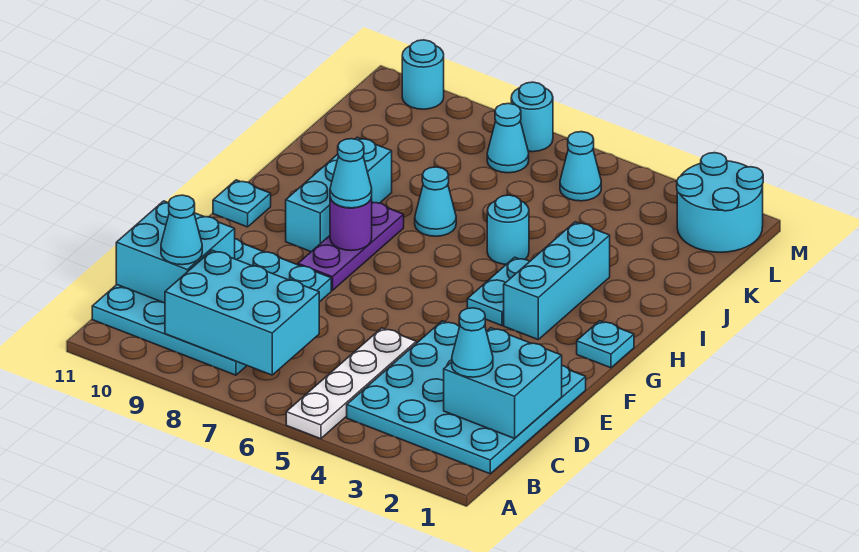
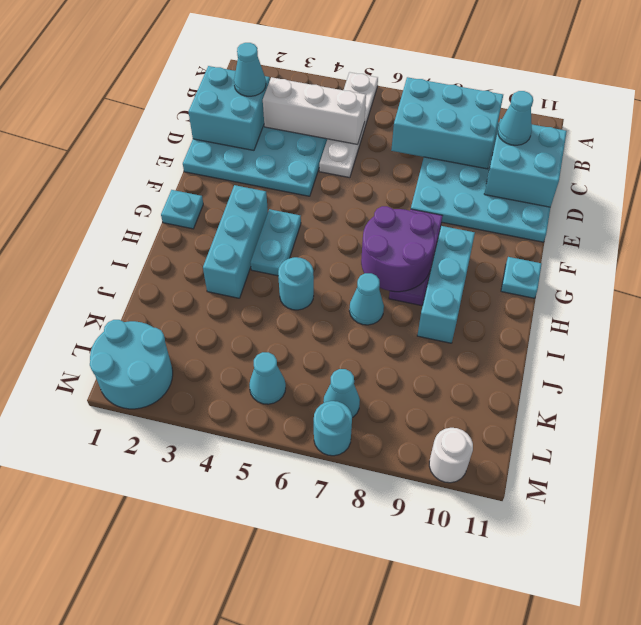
none -> white brick C3:C5 level 2
purple round brick G8 level 2 -> purple round brick G7:H8 level 2
cyan cone G8 level 3 -> none
cyan round brick M10 level 1 -> white round brick M10 level 1

